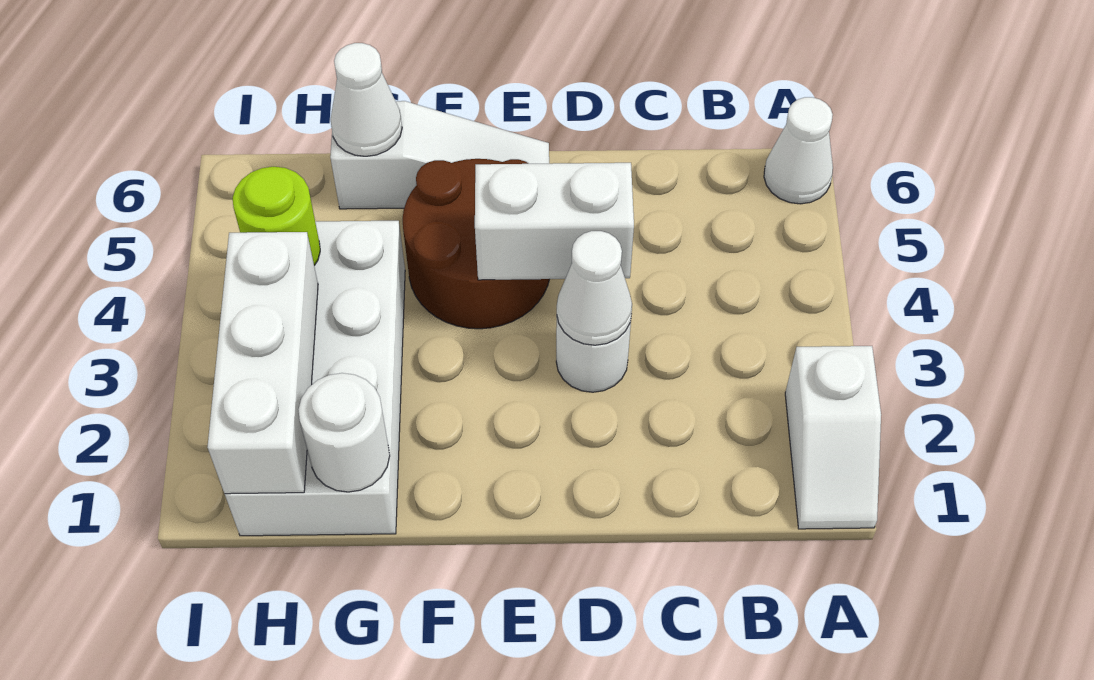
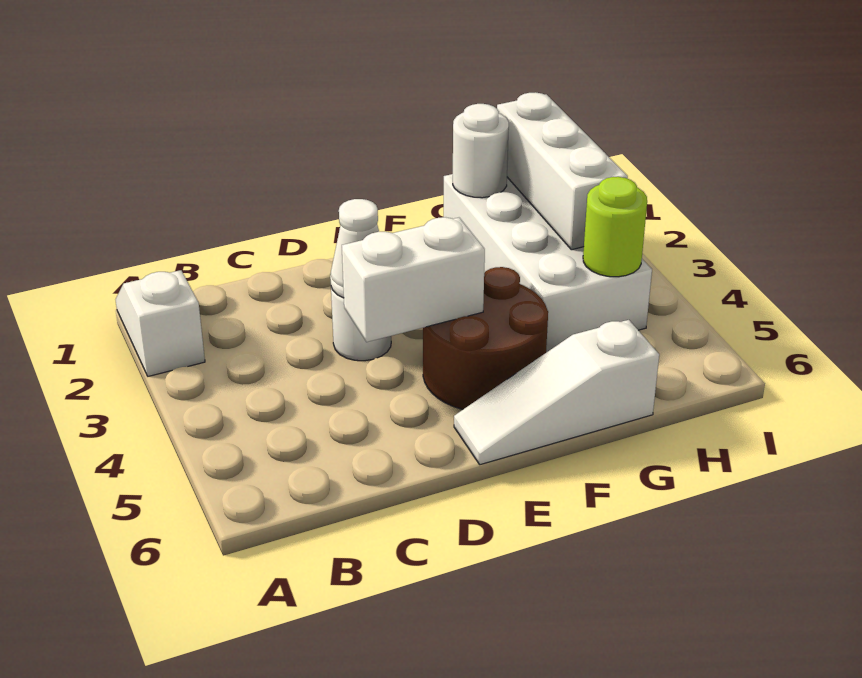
white cone A6 level 1 -> none
white cone G6 level 2 -> none

